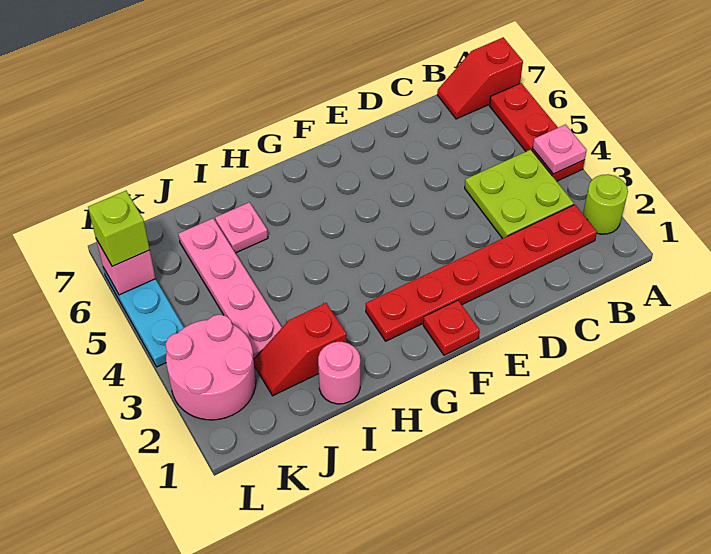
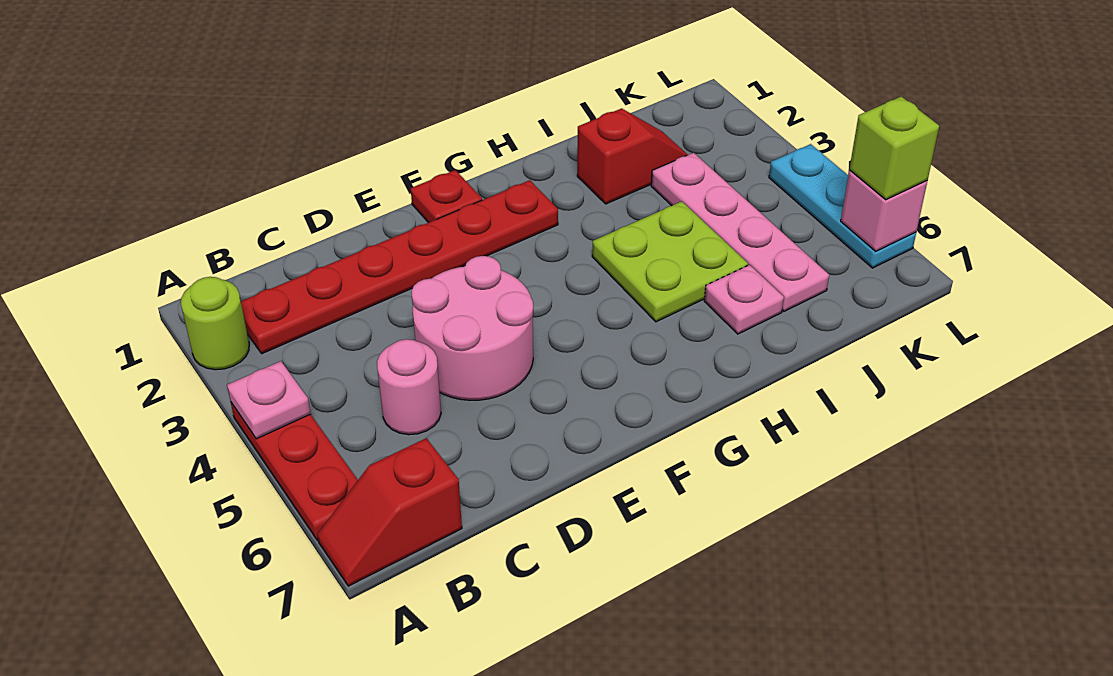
red slope A7:B7 level 1 top A -> red slope A7:B7 level 1 top B
lime plate B3:C4 level 1 -> lime plate H4:I5 level 1
pink round brick I1 level 1 -> pink round brick C5 level 1
pink round brick K2:L3 level 1 -> pink round brick D4:E5 level 1

